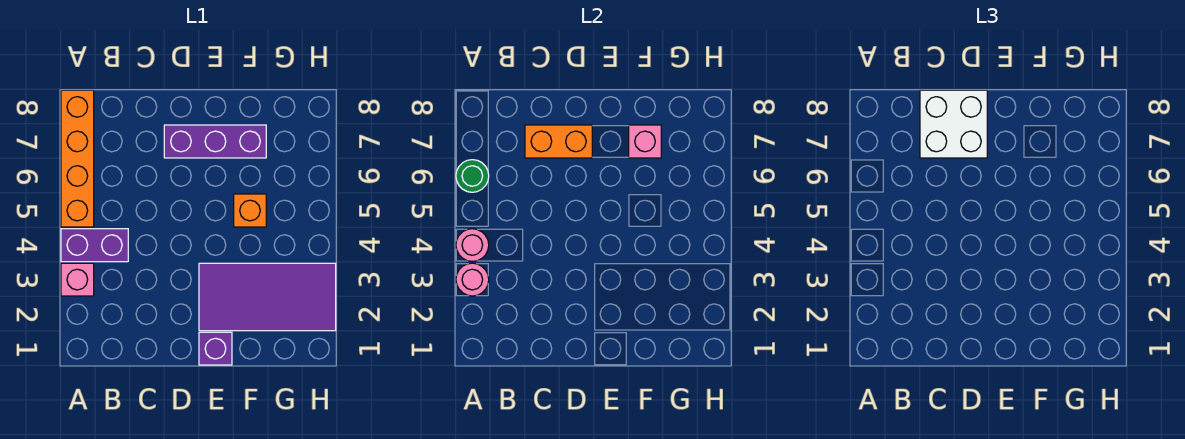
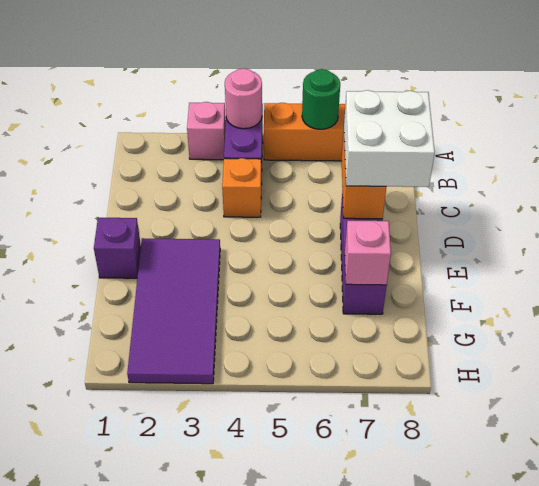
pink round brick A3 level 2 -> none
orange brick F5 level 1 -> orange brick C4 level 1

